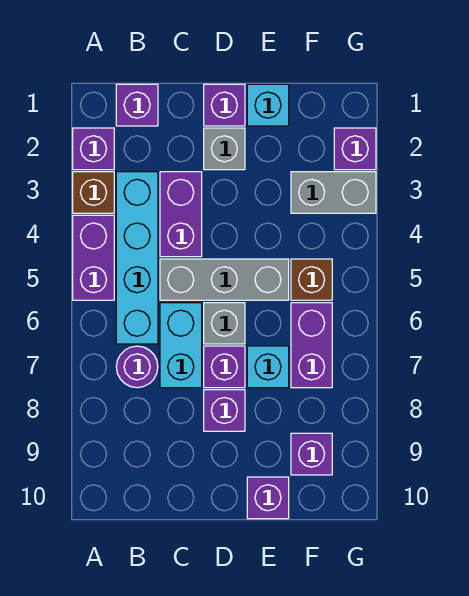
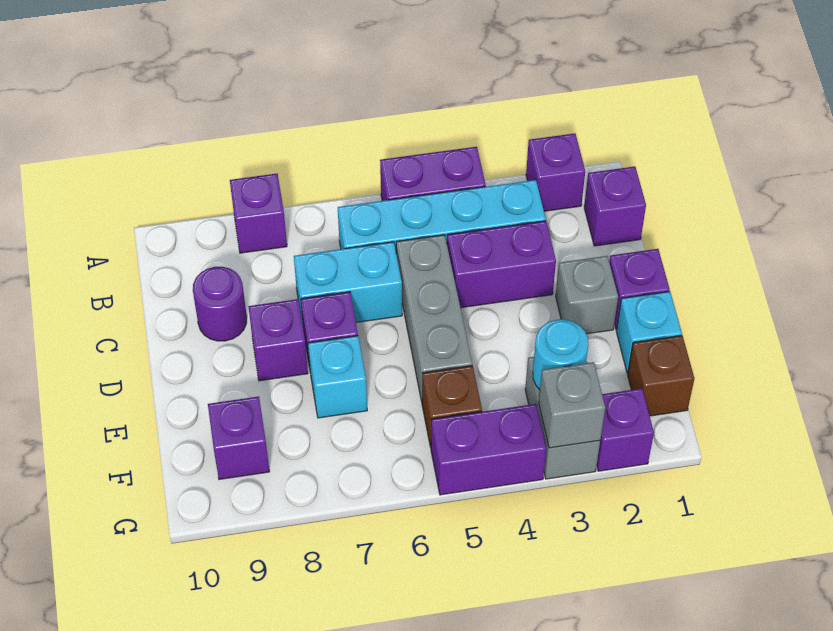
brown brick A3 level 1 -> brown brick F1 level 1
purple round brick B7 level 1 -> purple round brick C9 level 1
grey brick D6 level 1 -> grey brick G3 level 2
purple brick E10 level 1 -> purple brick A8 level 1
none -> cyan round brick F3 level 2
purple brick F6:F7 level 1 -> purple brick G4:G5 level 1

